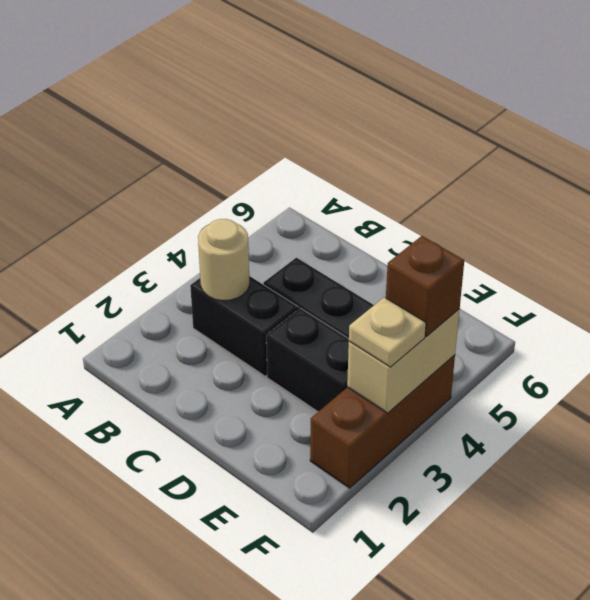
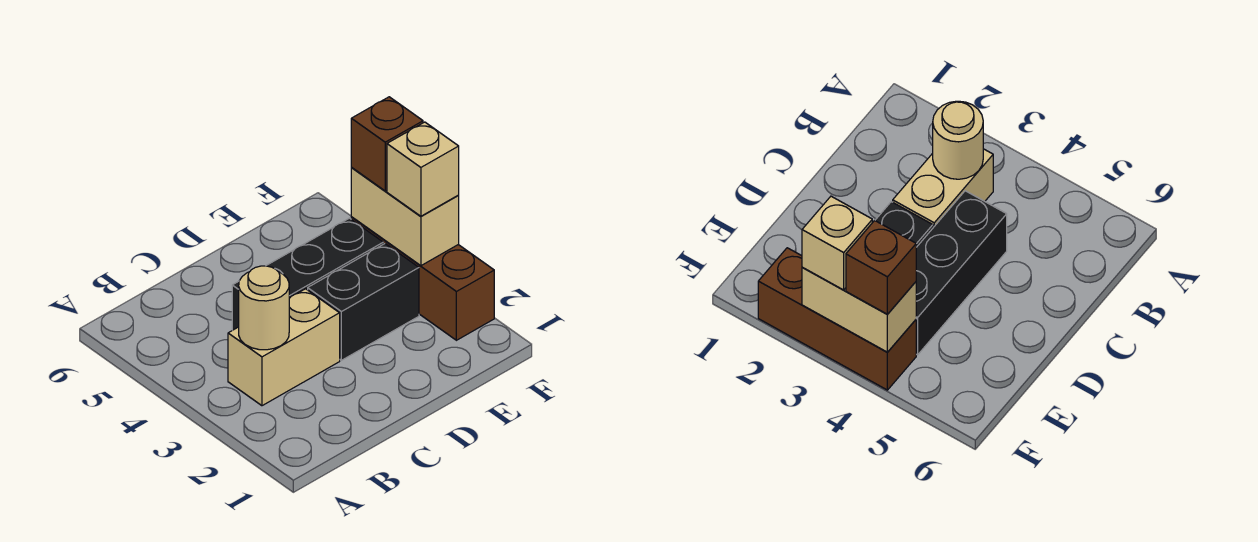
black brick B3:C3 level 1 -> tan brick B3:C3 level 1
tan plate F3 level 3 -> tan brick F3 level 3

